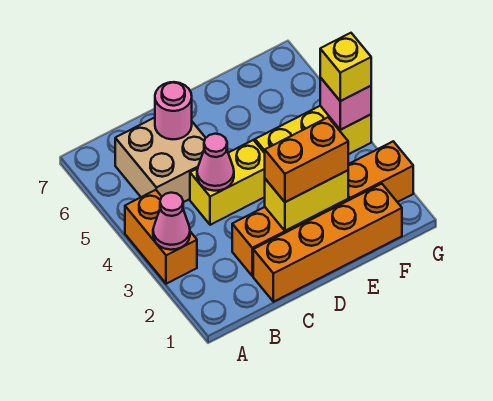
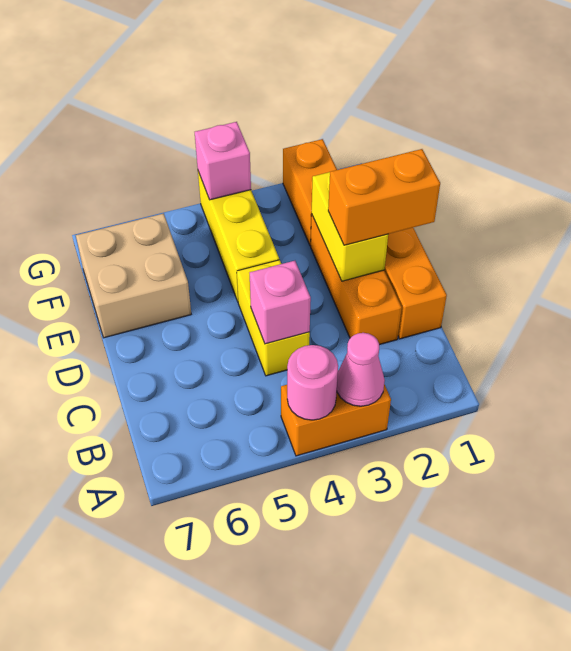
tan brick B5:C6 level 1 -> tan brick E6:F7 level 1
pink cone C4 level 2 -> pink brick C4 level 2
pink round brick C6 level 2 -> pink round brick A4 level 2
orange brick D2:E2 level 3 -> orange brick D1:D2 level 3
yellow brick G4 level 3 -> none

